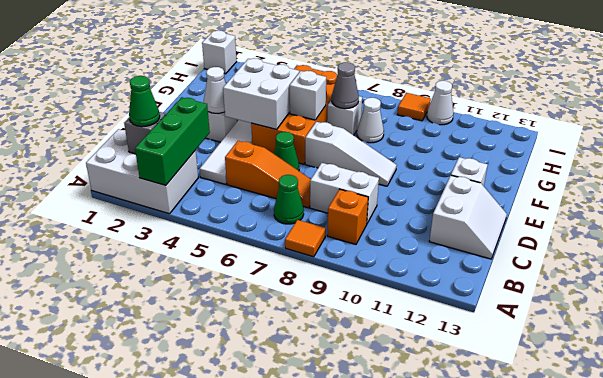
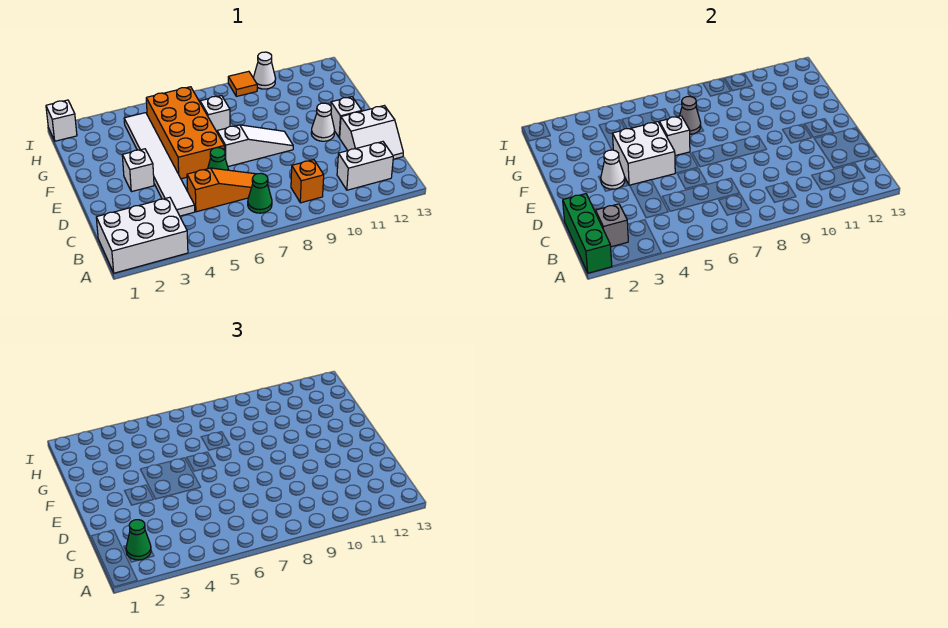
green brick A3:C3 level 2 -> green brick A1:C1 level 2
orange tile A8 level 1 -> none
white brick C8:C9 level 1 -> white brick B11:B12 level 1
white slope C12:D13 level 1 top 12 -> white slope C12:D13 level 1 top D
white cone G8 level 1 -> white cone E11 level 1

